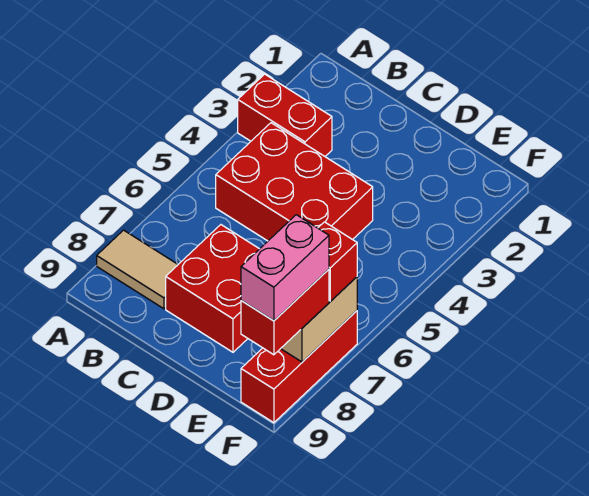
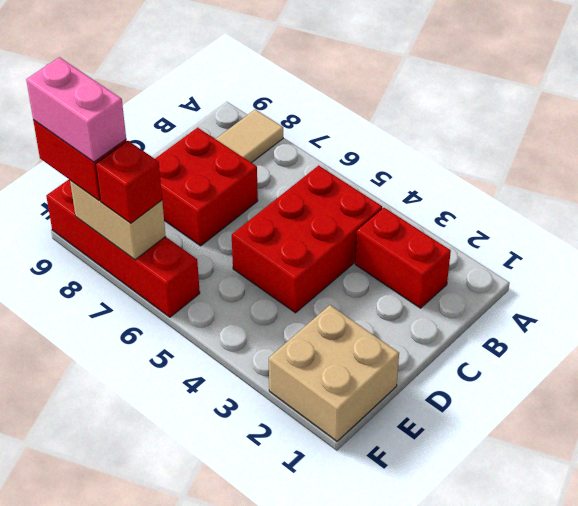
red brick A3:B3 level 1 -> red brick B2:B3 level 1
none -> tan brick E1:F2 level 1
red brick F7:F9 level 1 -> red brick F6:F9 level 1

